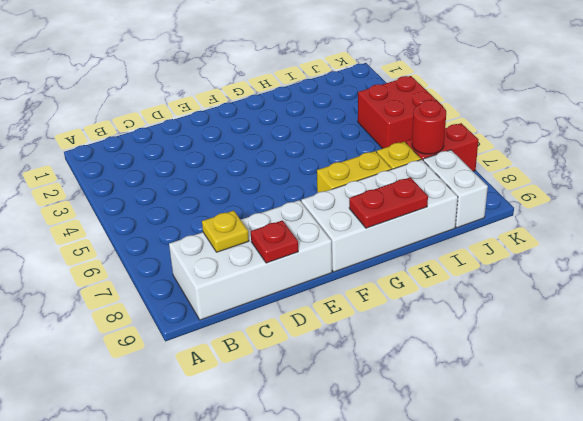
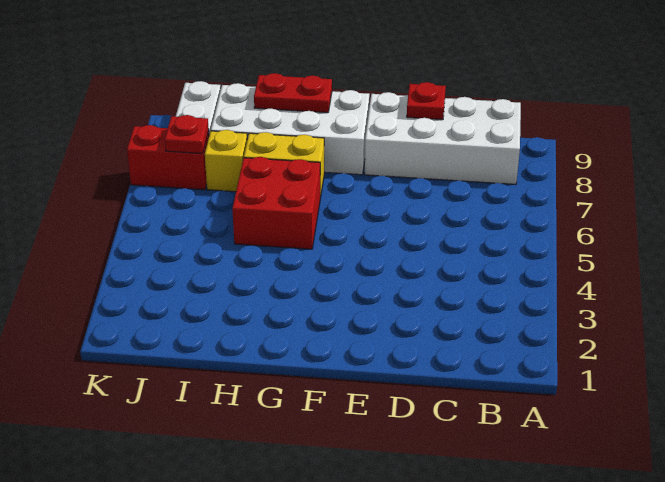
yellow plate C8 level 2 -> none
red brick J4:K5 level 1 -> red brick G5:H6 level 1
red round brick J7 level 2 -> red plate J7 level 2

